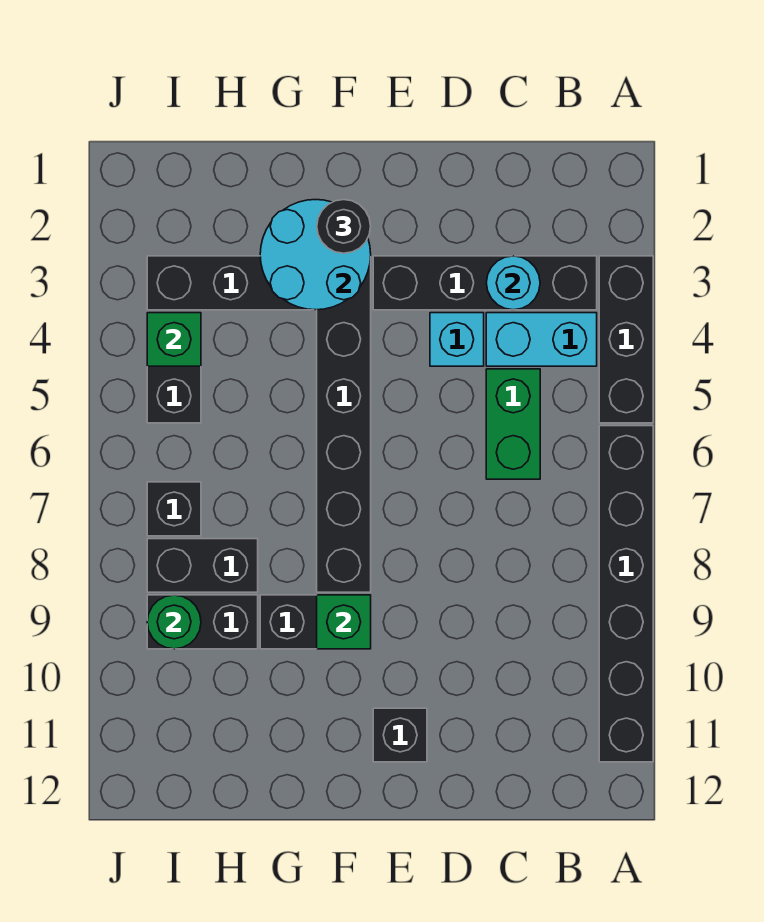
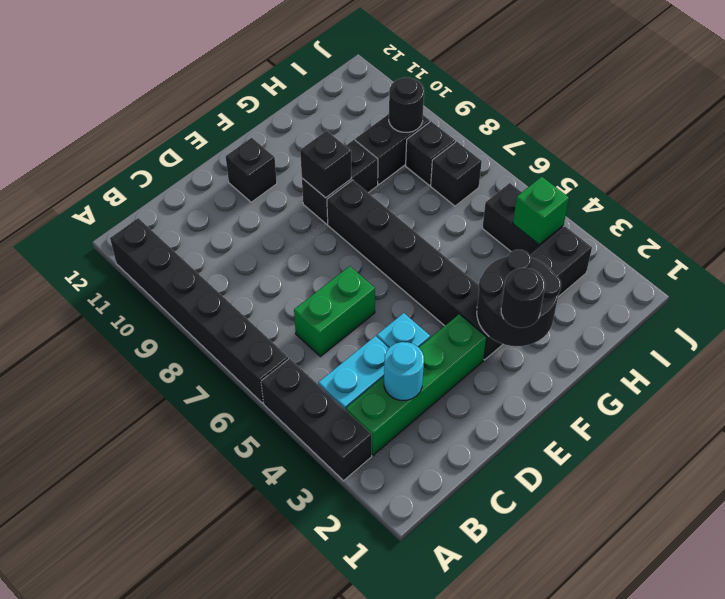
black brick B3:E3 level 1 -> green brick B3:E3 level 1
green brick C5:C6 level 1 -> green brick C6:D6 level 1
cyan round brick F2:G3 level 2 -> black round brick F2:G3 level 2
green brick F9 level 2 -> black brick F9 level 2
black brick H8:I8 level 1 -> black brick I8 level 1
green round brick I9 level 2 -> black round brick I9 level 2

